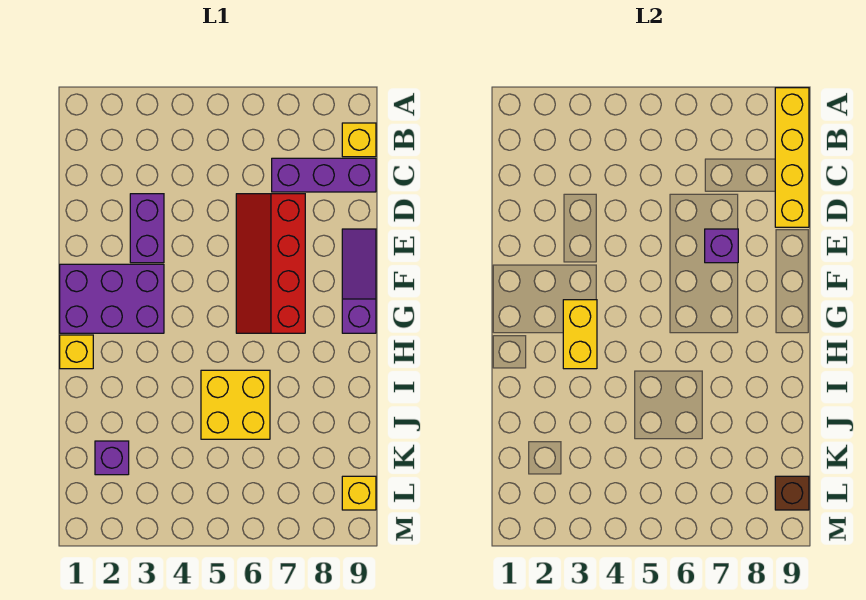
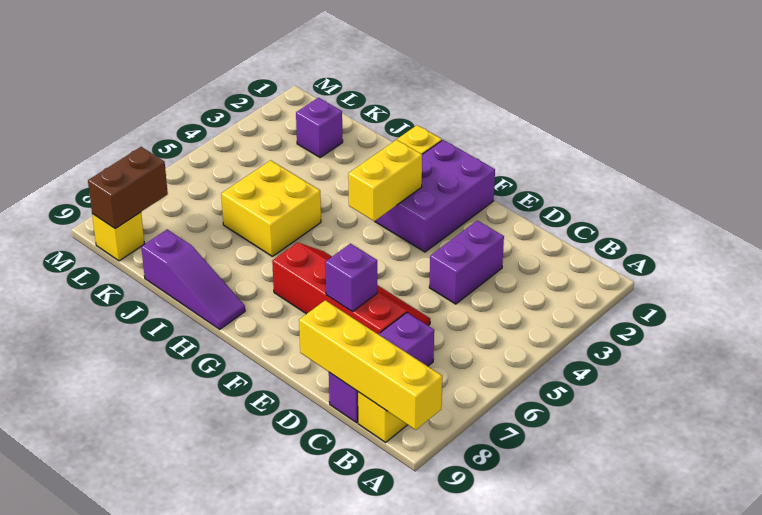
purple brick D3:E3 level 1 -> purple brick D3:D4 level 1
purple slope E9:G9 level 1 top G -> purple slope H9:J9 level 1 top J
yellow brick G3:H3 level 2 -> yellow brick G3:G4 level 2
brown brick L9 level 2 -> brown brick L8:L9 level 2

